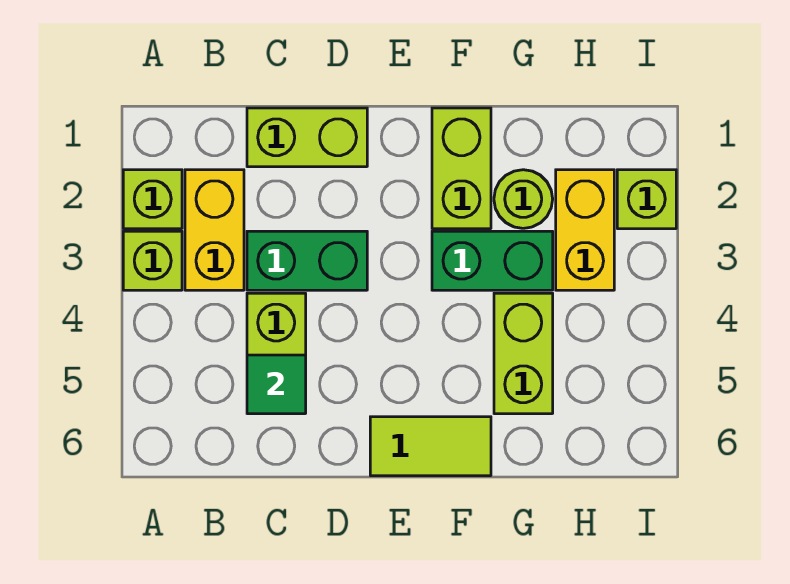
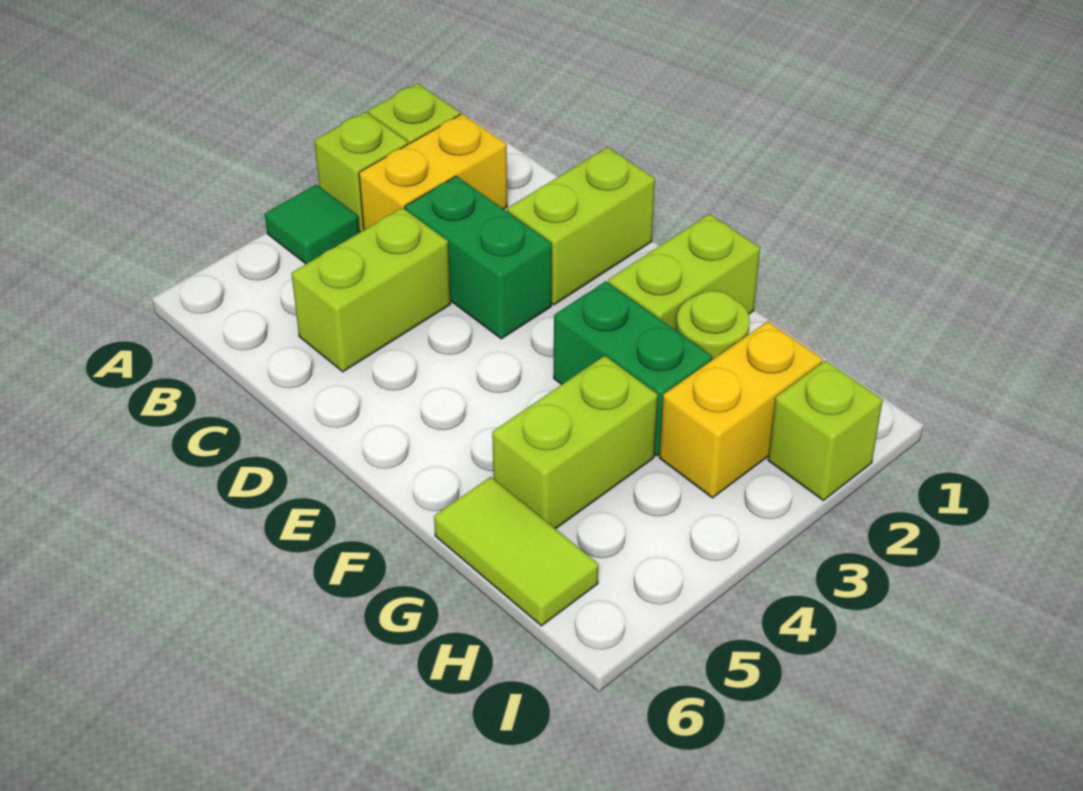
lime brick C1:D1 level 1 -> lime brick D1:D2 level 1
green tile C5 level 2 -> green tile A4 level 1
lime tile E6:F6 level 1 -> lime tile G6:H6 level 1

